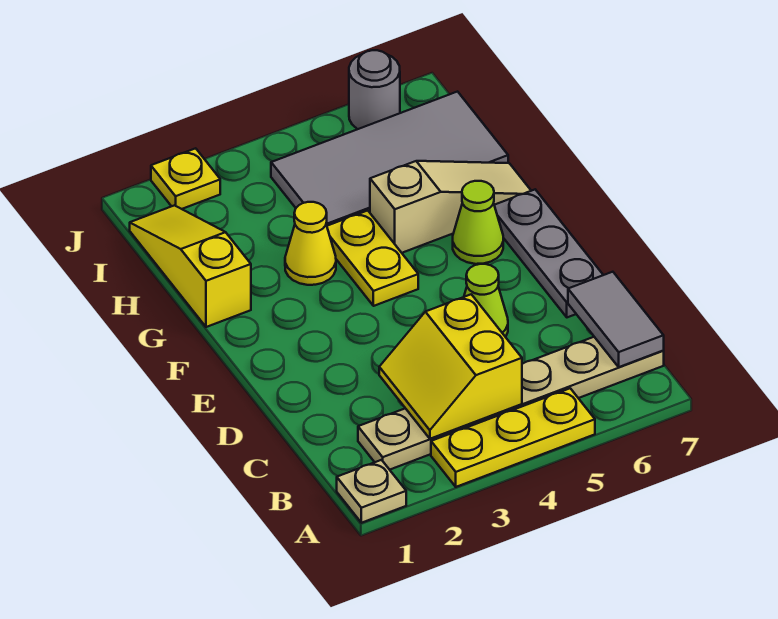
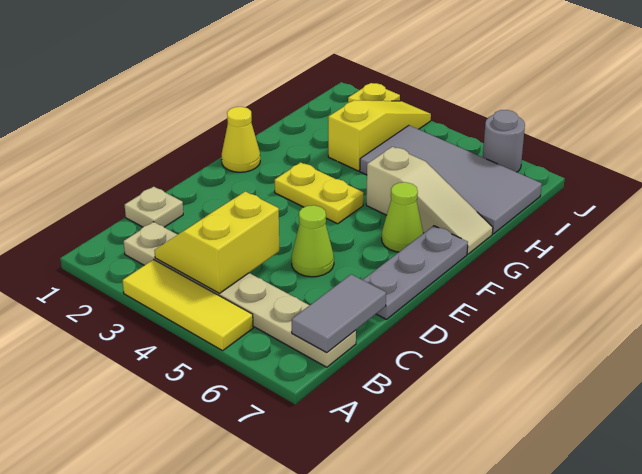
tan plate A1 level 1 -> tan plate C1 level 1
yellow plate A3:A5 level 1 -> yellow tile A3:A5 level 1
yellow plate F4:G4 level 1 -> yellow plate F3:F4 level 1
yellow slope G1:I1 level 1 top G -> yellow slope H3:J3 level 1 top H
yellow cone G3 level 1 -> yellow cone F1 level 1

